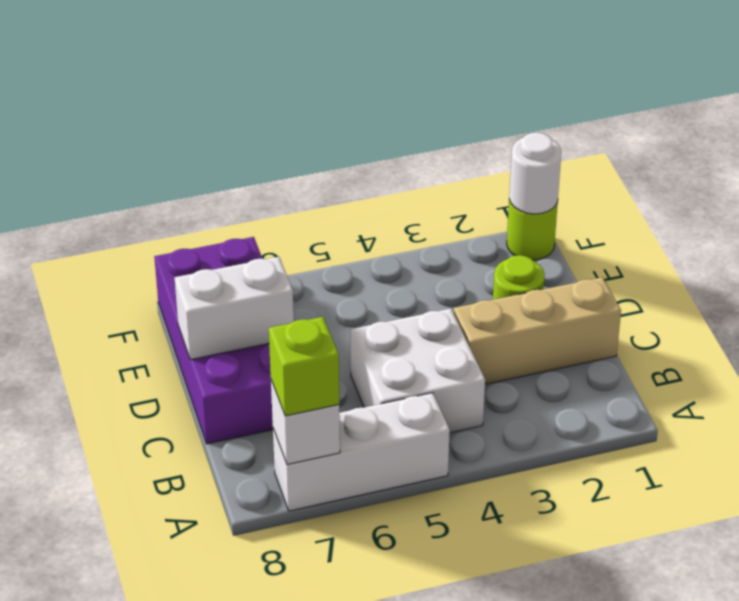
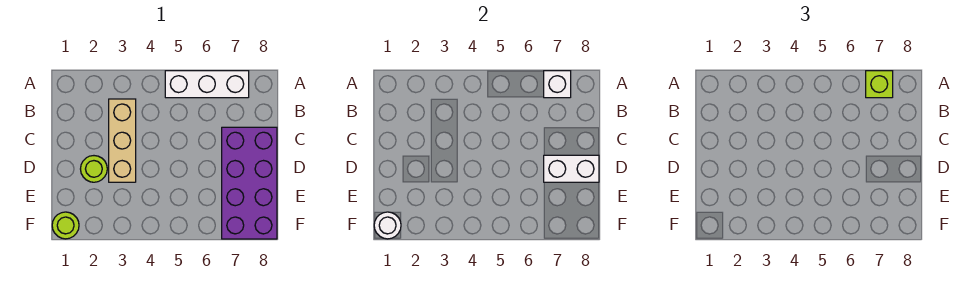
white brick B4:C5 level 1 -> none
tan brick C1:C3 level 1 -> tan brick B3:D3 level 1

